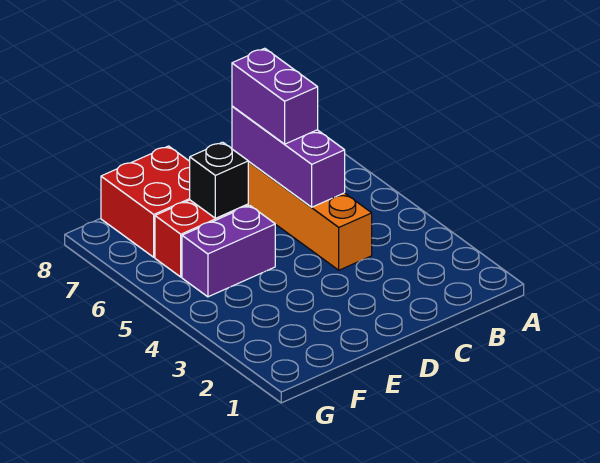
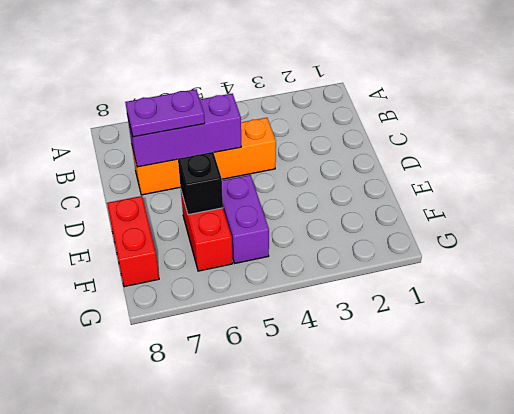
purple brick C6:C7 level 3 -> purple plate C6:C7 level 3
red brick E7:F8 level 1 -> red brick E8:F8 level 1

